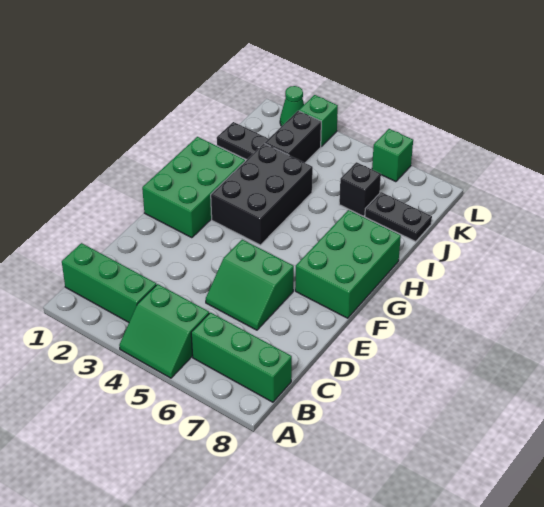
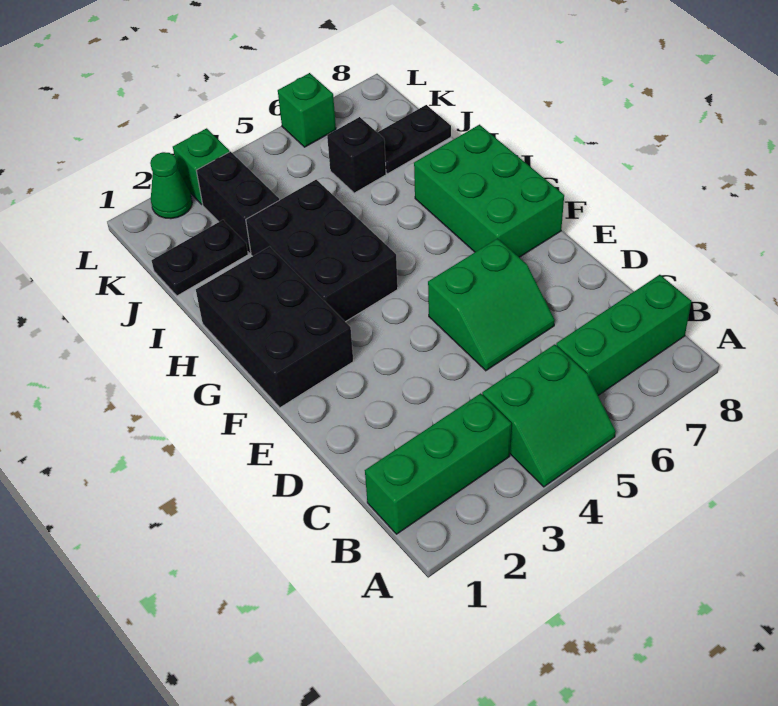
green brick F1:H2 level 1 -> black brick F1:H2 level 1

